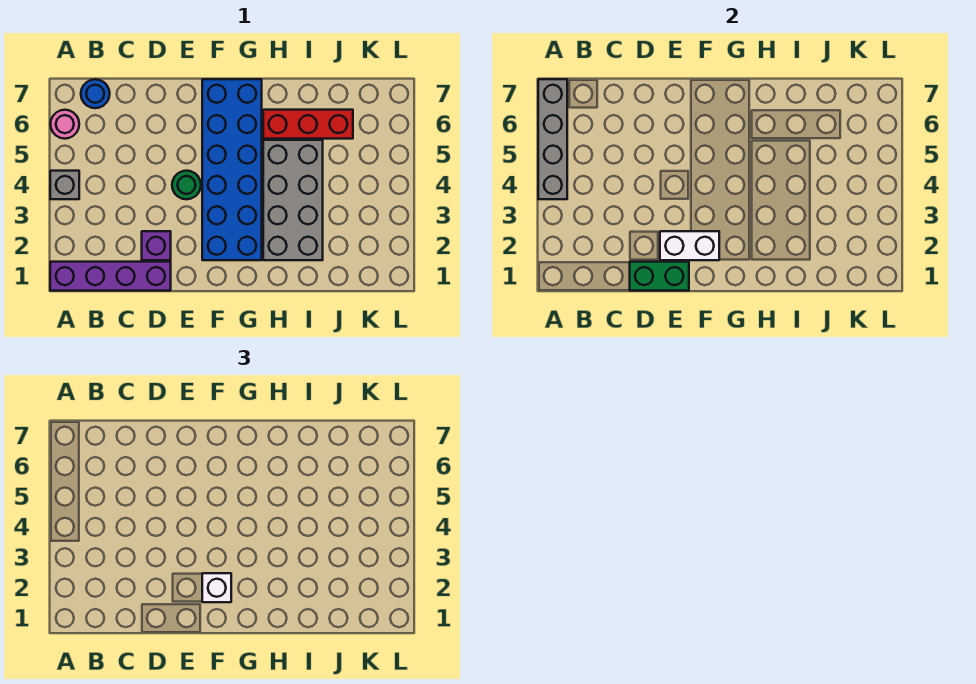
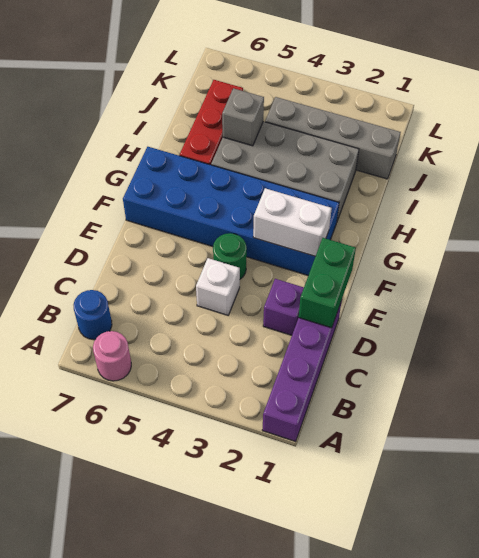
grey brick A4 level 1 -> grey brick I5 level 2
grey brick A4:A7 level 2 -> grey brick J1:J4 level 1
white brick E2:F2 level 2 -> white brick F2:F3 level 2
white brick F2 level 3 -> white brick D4 level 1

